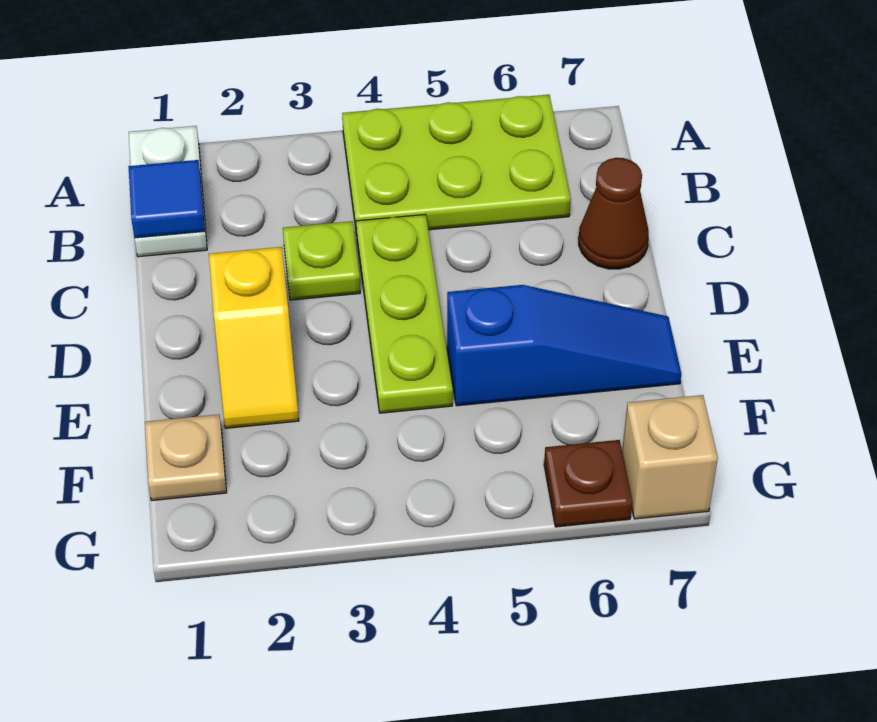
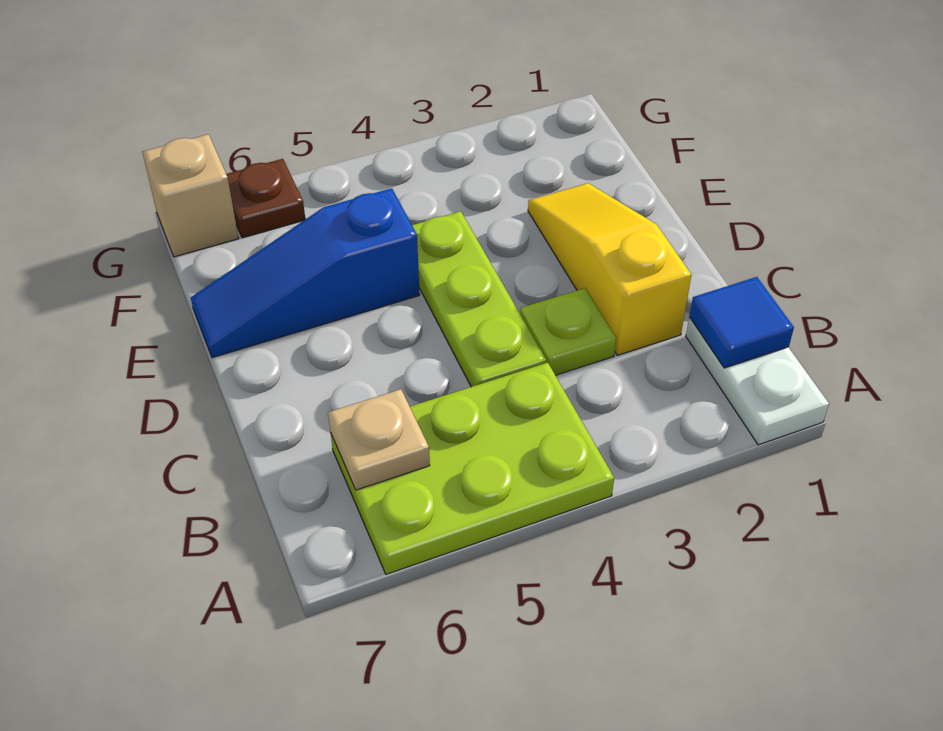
brown cone C7 level 1 -> none
yellow slope D2:E2 level 1 top D -> yellow slope C2:E2 level 1 top C
tan plate F1 level 1 -> tan plate B6 level 2

